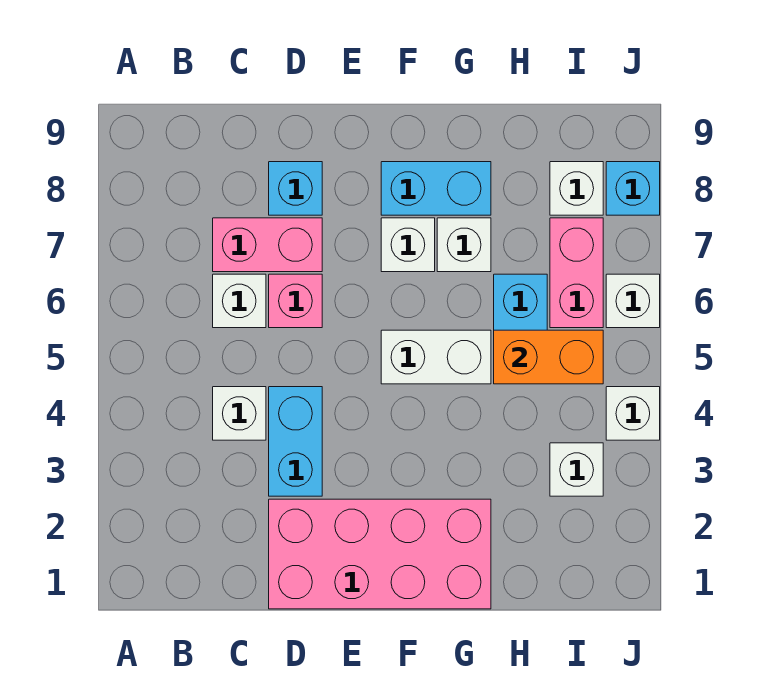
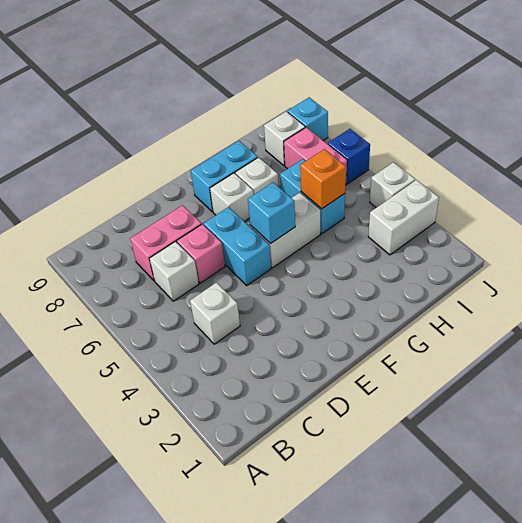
pink brick D1:G2 level 1 -> none
cyan brick D3:D4 level 1 -> cyan brick E5:E6 level 1
cyan brick D8 level 1 -> cyan brick F5 level 2
orange brick H5:I5 level 2 -> orange brick H5 level 2
white brick I3 level 1 -> white brick I3:J3 level 1
white brick J6 level 1 -> blue brick J6 level 1

